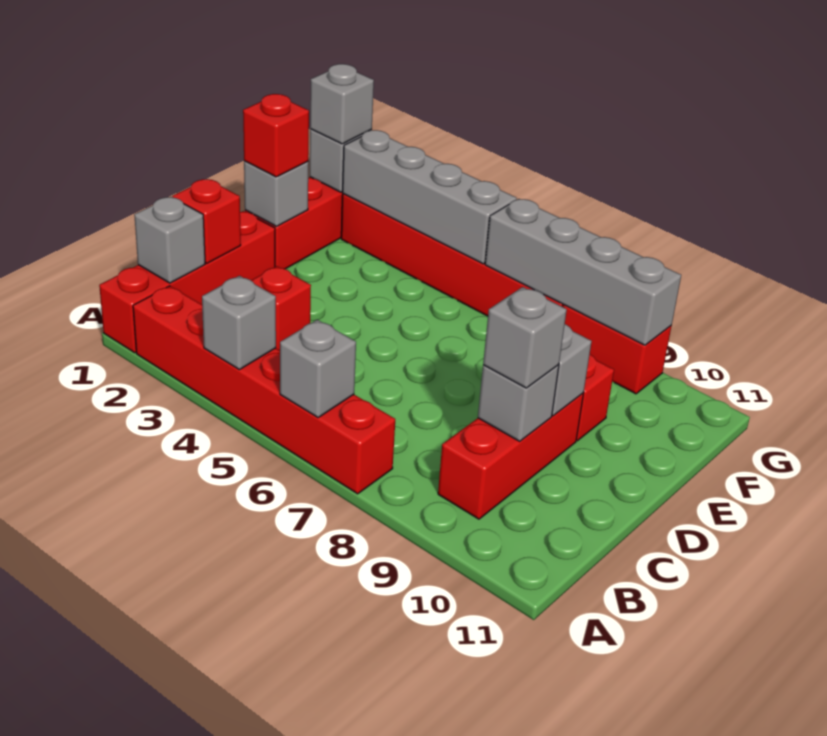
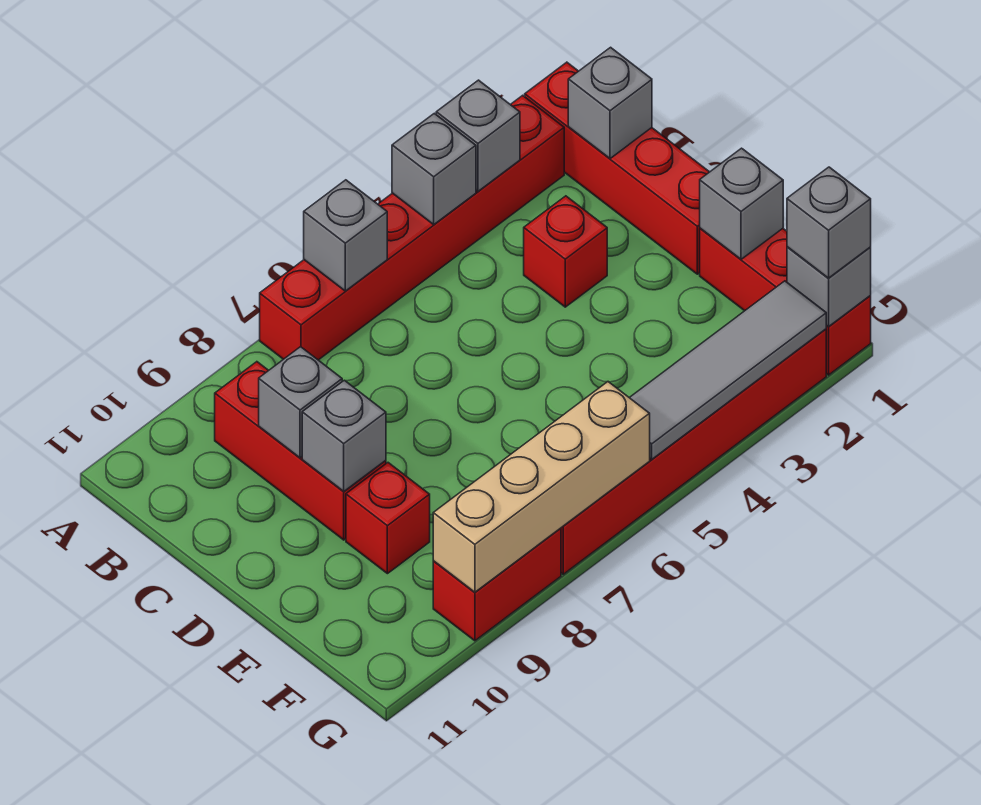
red brick C1 level 2 -> none
grey brick C9 level 3 -> grey brick A3 level 2
red brick E1 level 3 -> none
grey brick G2:G5 level 2 -> grey tile G2:G5 level 2
grey brick G6:G9 level 2 -> tan brick G6:G9 level 2

